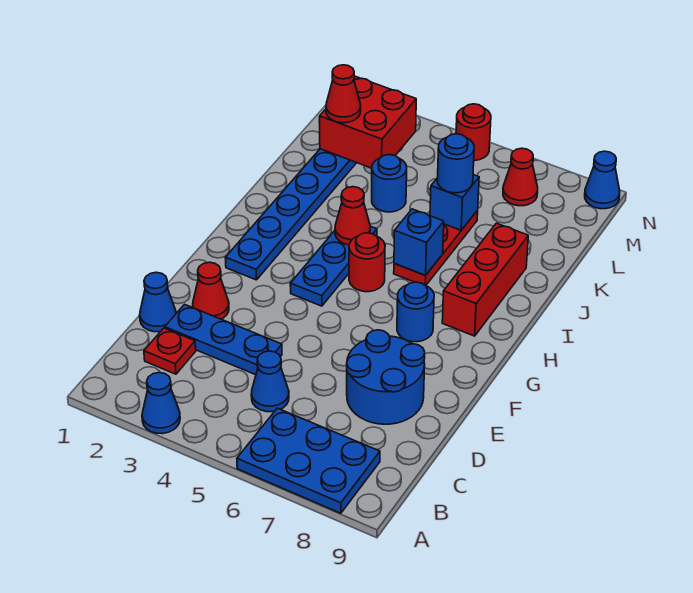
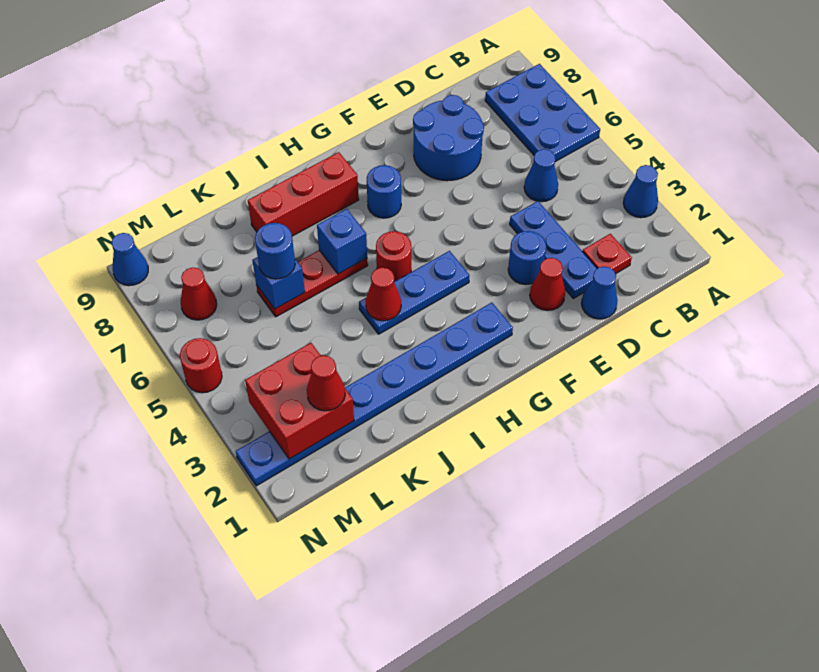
blue round brick K4 level 1 -> blue round brick E3 level 1

